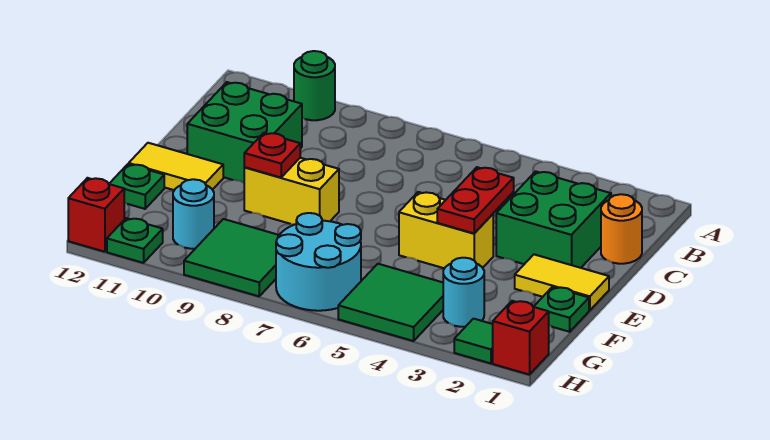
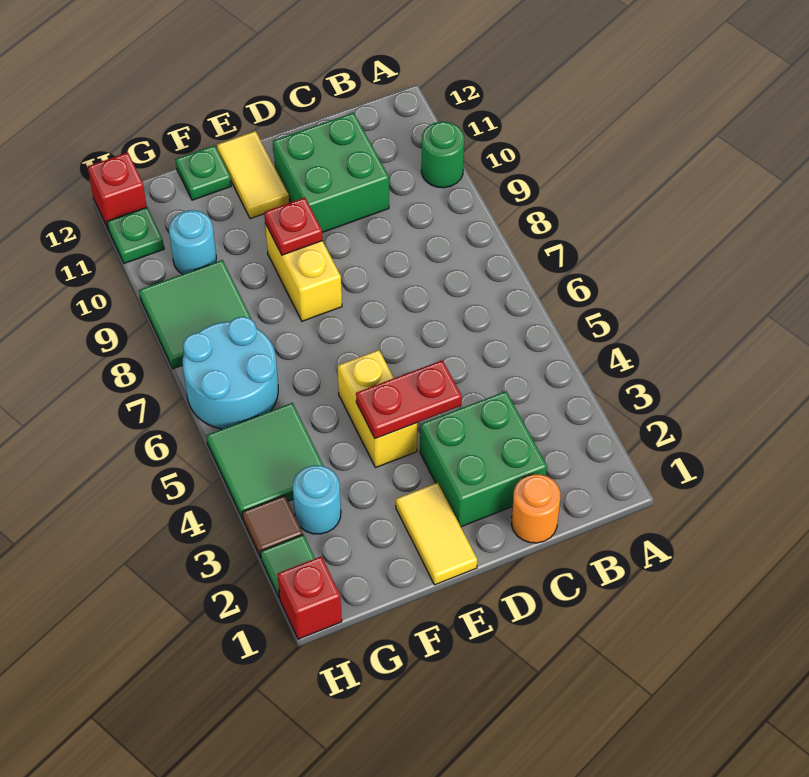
green plate F1 level 1 -> none
none -> brown tile H3 level 1

